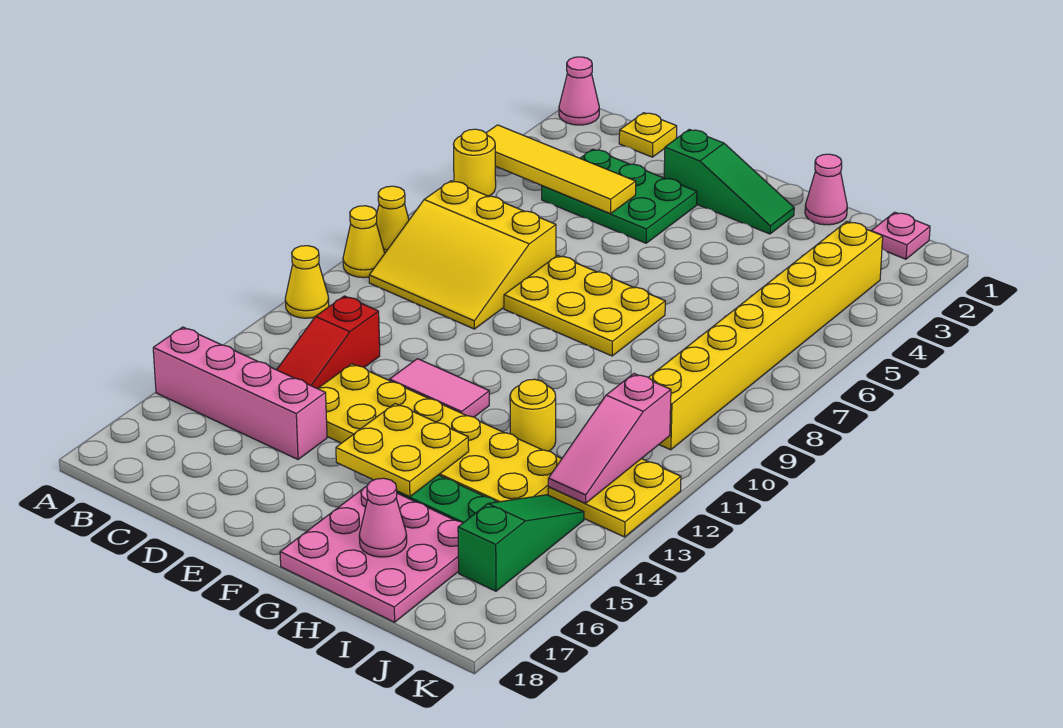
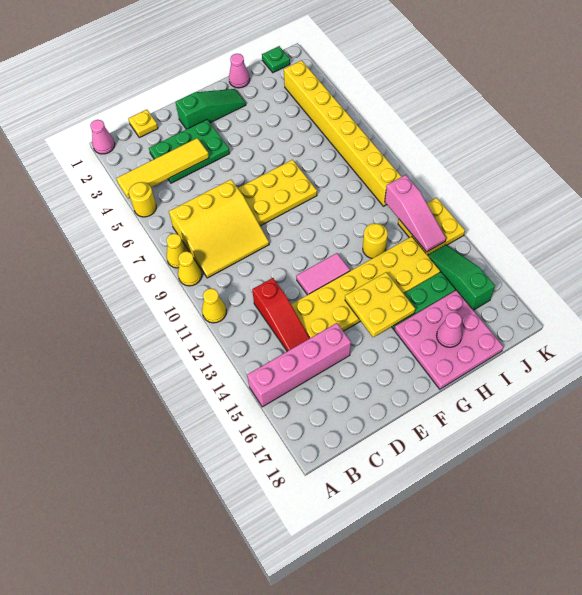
pink plate J1 level 1 -> green plate J1 level 1

